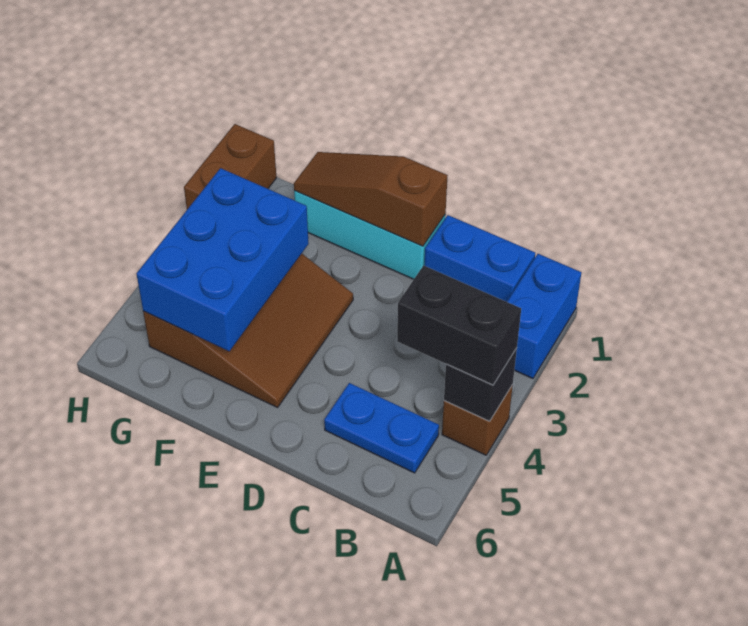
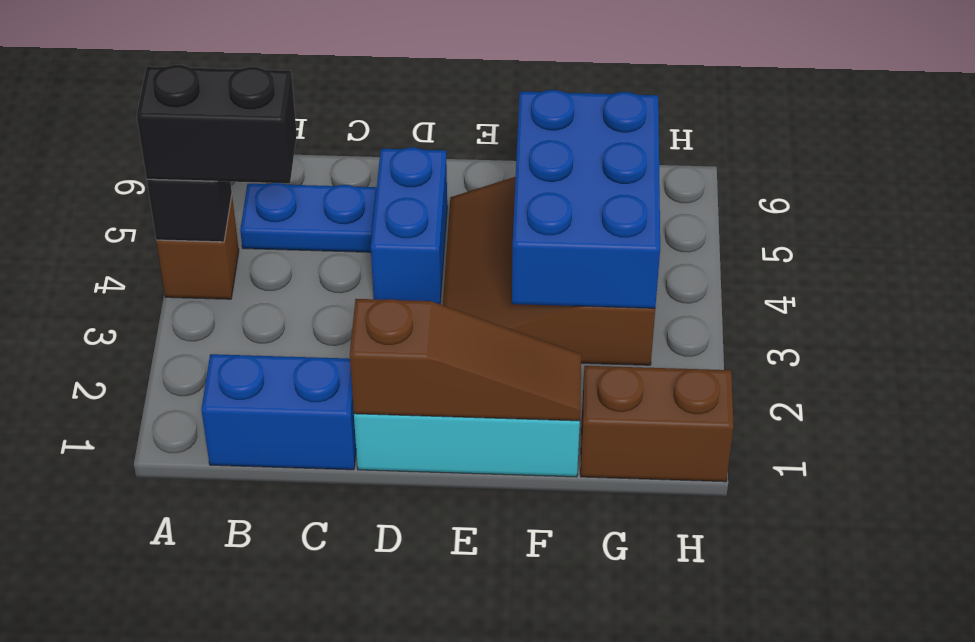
blue brick A1:A2 level 1 -> blue brick D4:D5 level 1
brown brick H1:H2 level 1 -> brown brick G1:H1 level 1

